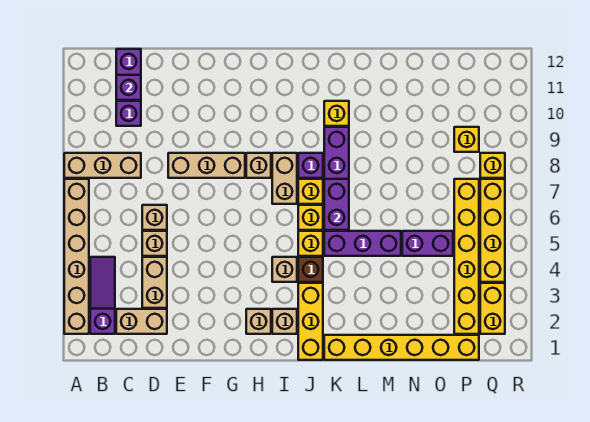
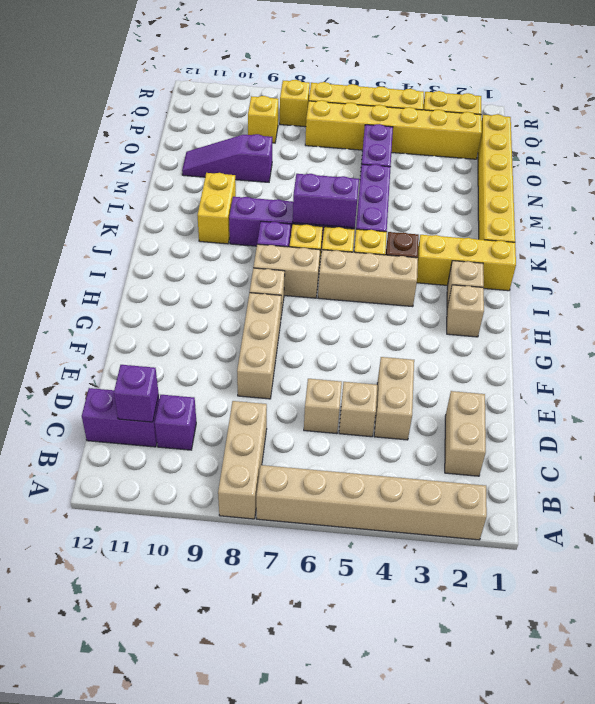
purple slope B2:B4 level 1 top 2 -> purple slope N9:N11 level 1 top 9
tan brick D3:D4 level 1 -> tan brick D4:E4 level 1
tan brick I4 level 1 -> tan brick I4:I6 level 1
yellow brick K10 level 1 -> yellow brick K10:L10 level 1

